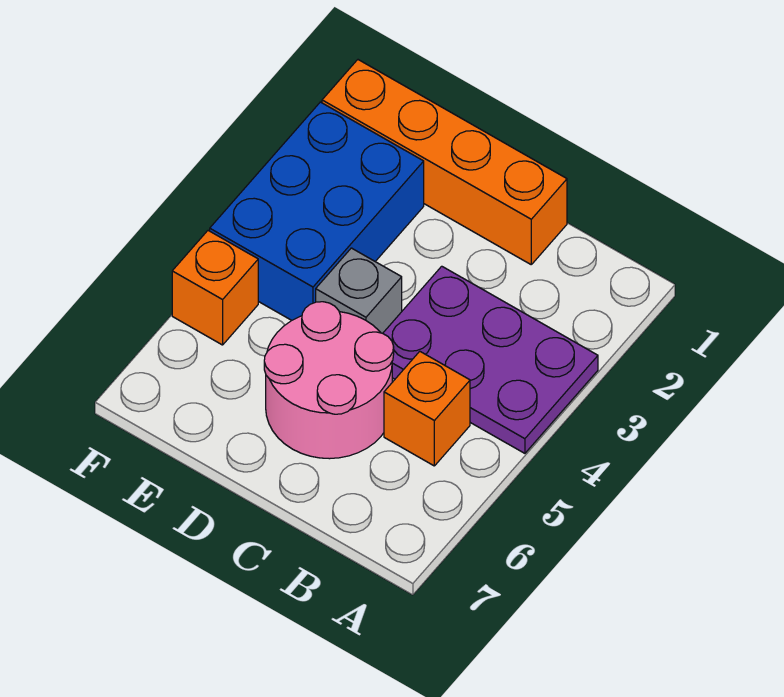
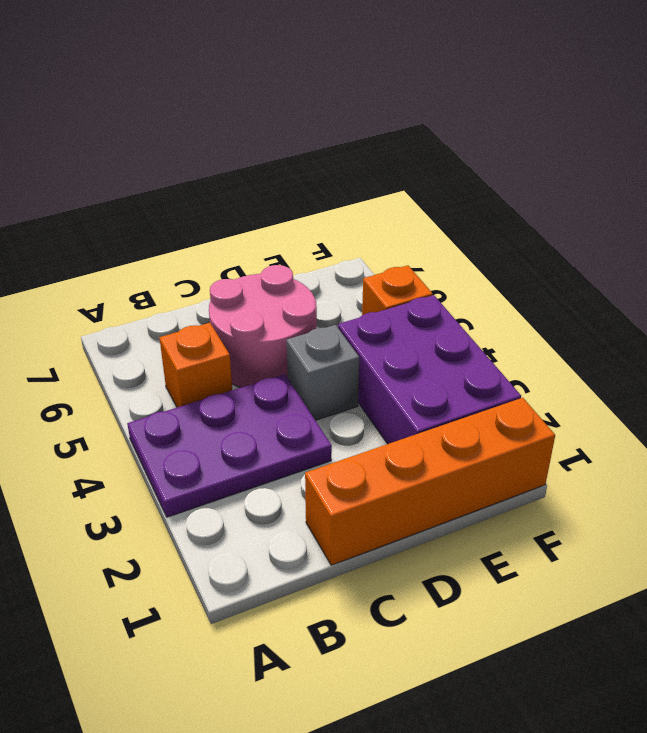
blue brick E2:F4 level 1 -> purple brick E2:F4 level 1

